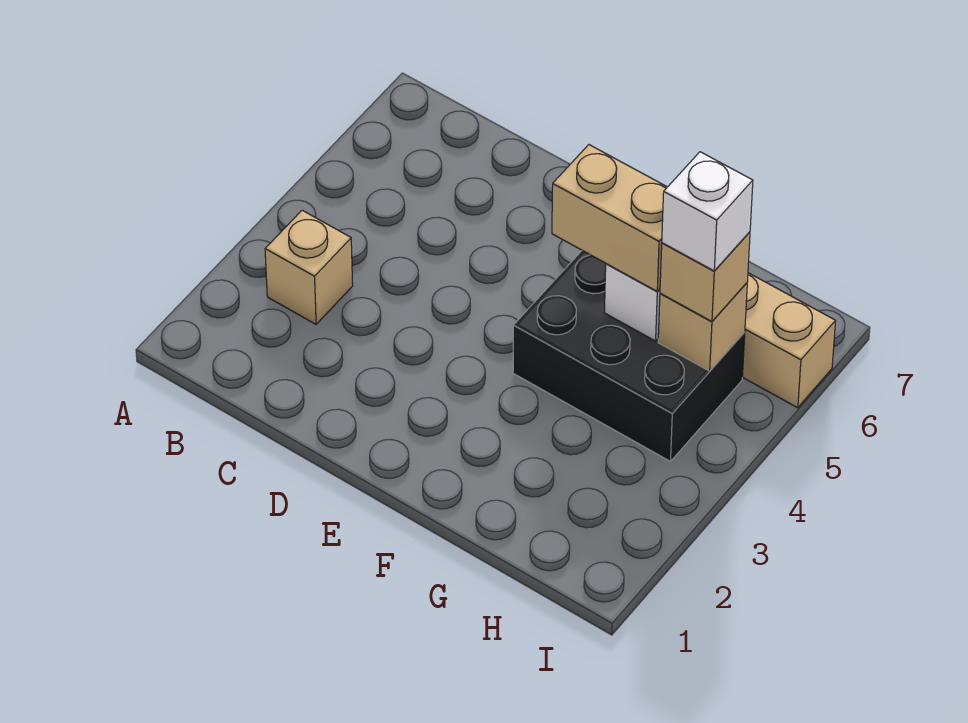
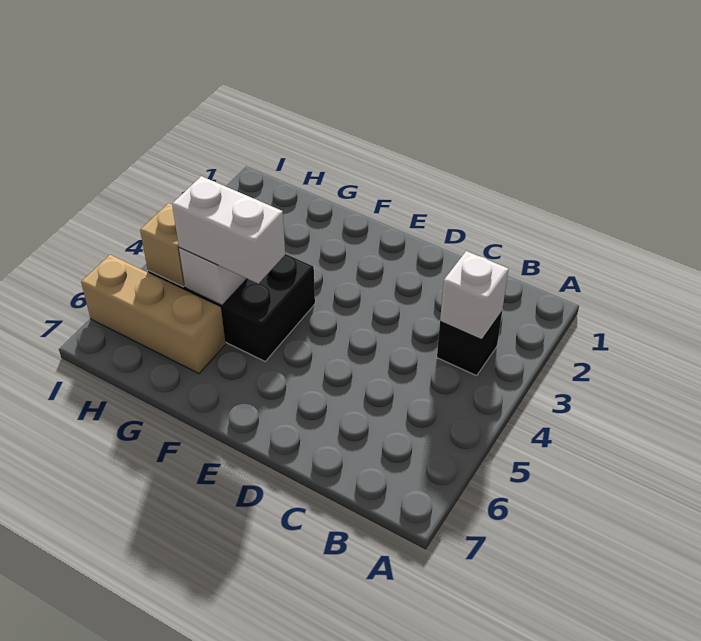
tan brick B3 level 1 -> black brick B3 level 1
tan brick F5:G5 level 3 -> white brick F5:G5 level 3
tan brick H5 level 3 -> none
white brick H5 level 4 -> white brick B3 level 2

